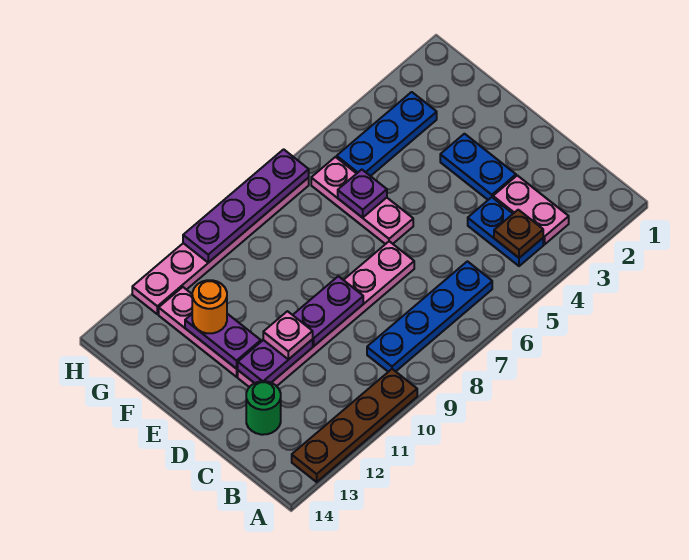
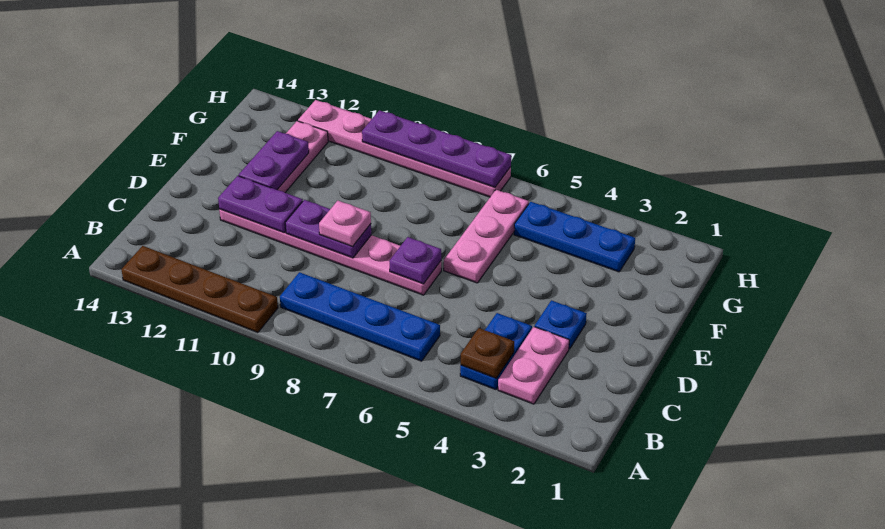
green round brick C13 level 1 -> none
blue plate D3:E3 level 1 -> blue plate D3 level 1
pink plate D11 level 3 -> pink plate D9 level 3
purple plate F6 level 2 -> purple plate D7 level 2
orange round brick F12 level 3 -> none

